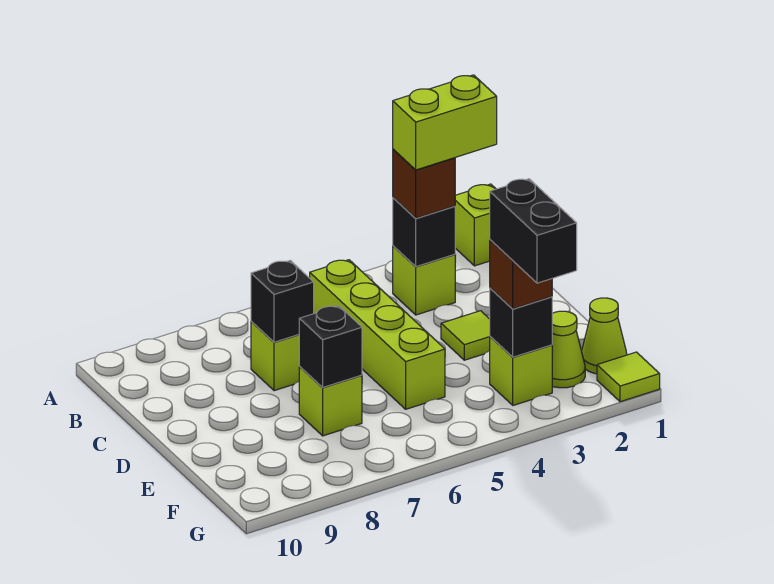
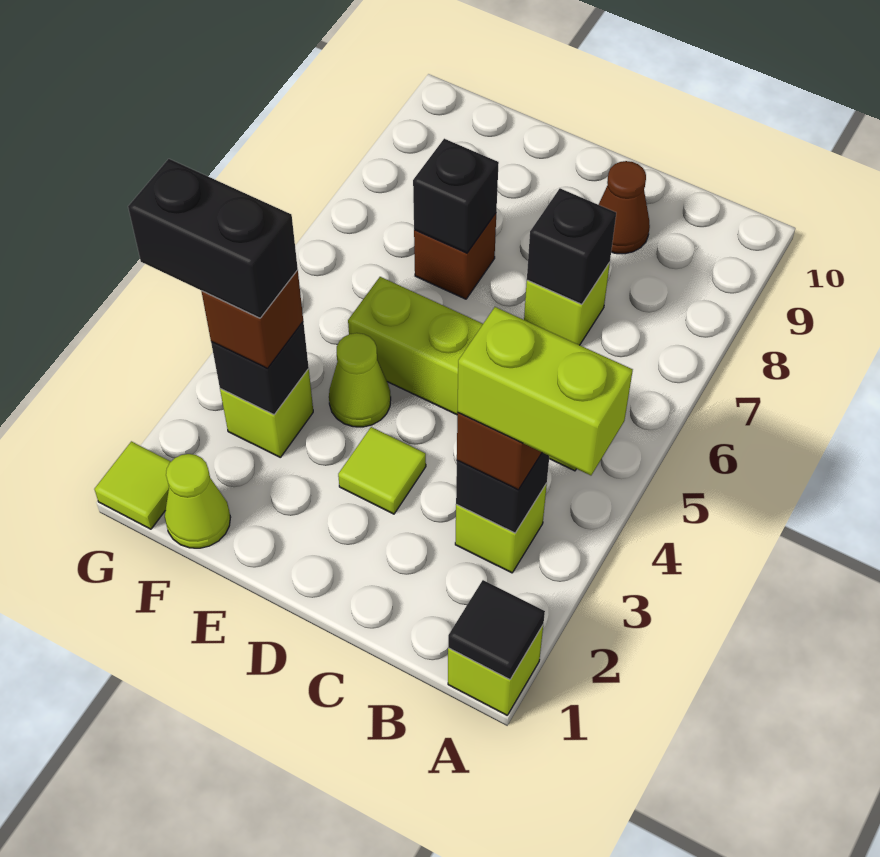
none -> black tile A1 level 2
lime brick B2:B3 level 4 -> lime brick A3:B3 level 4
none -> brown cone C9 level 1
lime brick E7 level 1 -> brown brick E7 level 1
lime cone F2 level 1 -> lime cone E4 level 1

